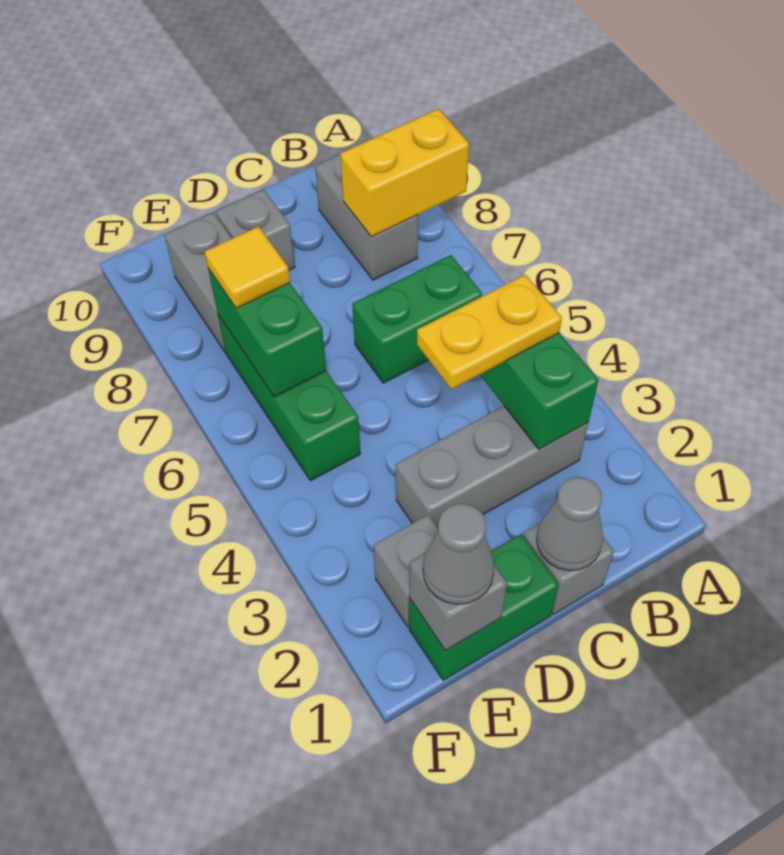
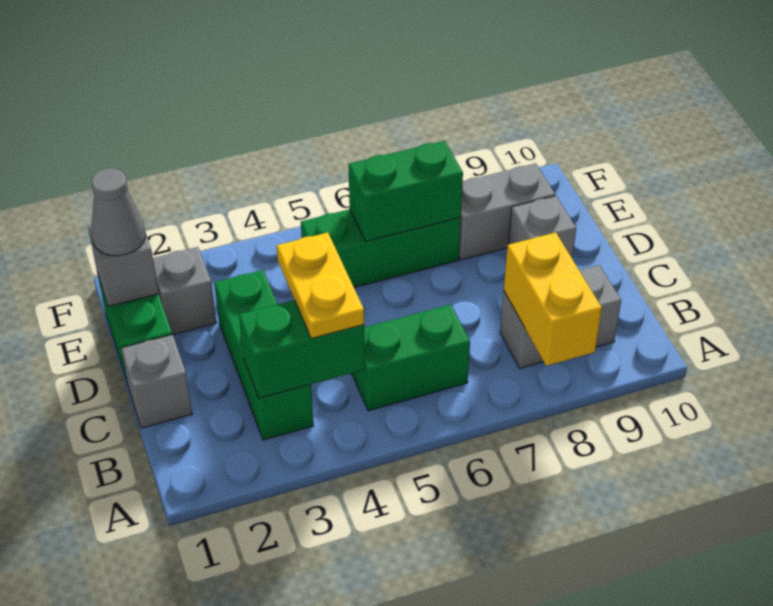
grey brick B3:D3 level 1 -> green brick B3:D3 level 1
green brick B6:C6 level 1 -> green brick B5:B6 level 1
grey cone C1 level 2 -> none
yellow tile E7 level 3 -> none

